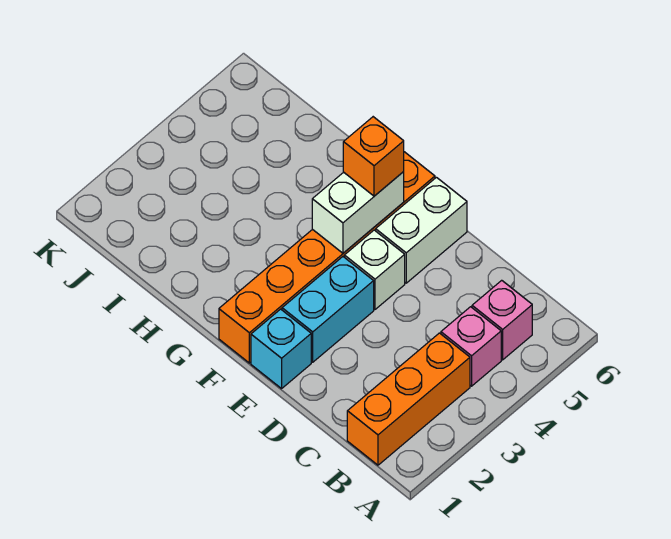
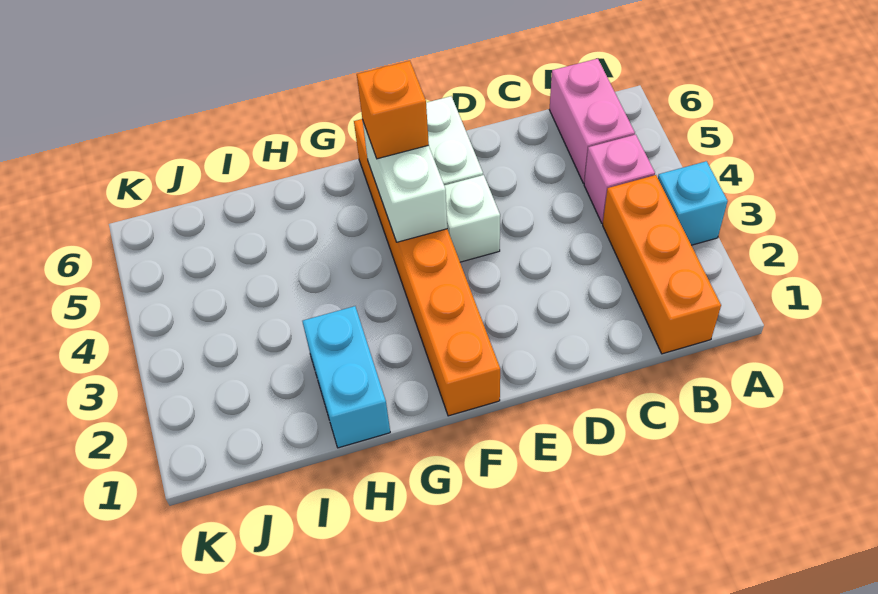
pink brick B5 level 1 -> pink brick B5:B6 level 1
cyan brick E1 level 1 -> cyan brick A3 level 1
cyan brick E2:E3 level 1 -> cyan brick H1:H2 level 1

